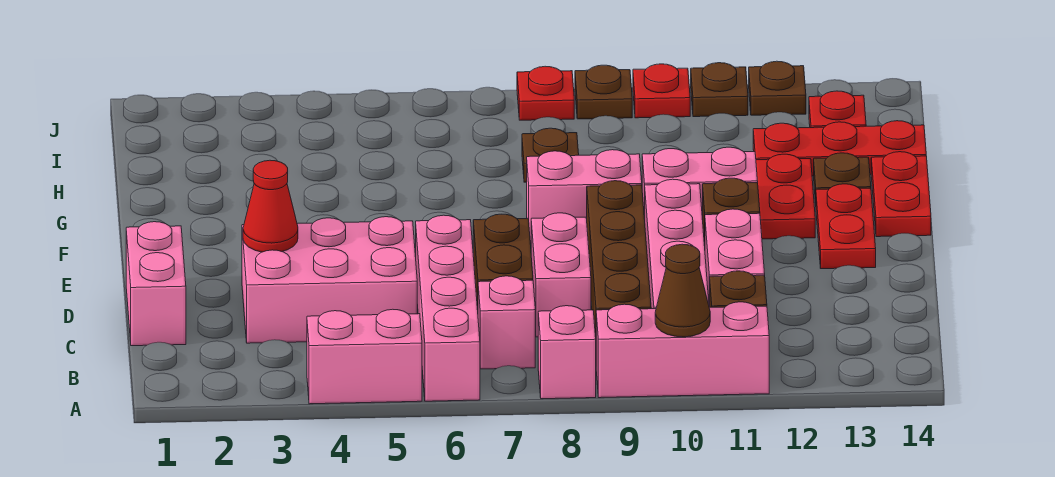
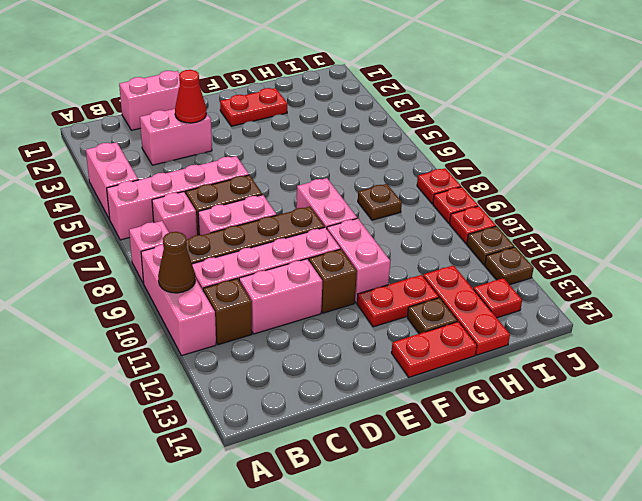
pink brick C3:D5 level 1 -> pink brick C3:D3 level 1
red plate E13:F13 level 1 -> red plate F2:G2 level 1
brown plate J9 level 1 -> red plate J9 level 1

